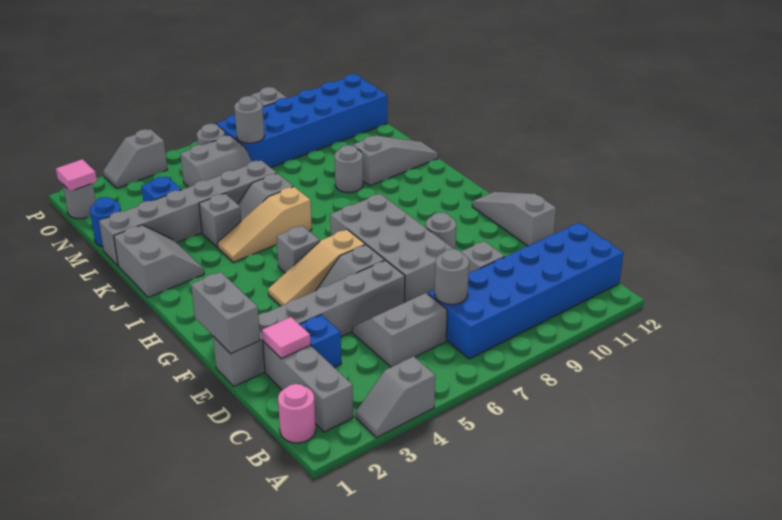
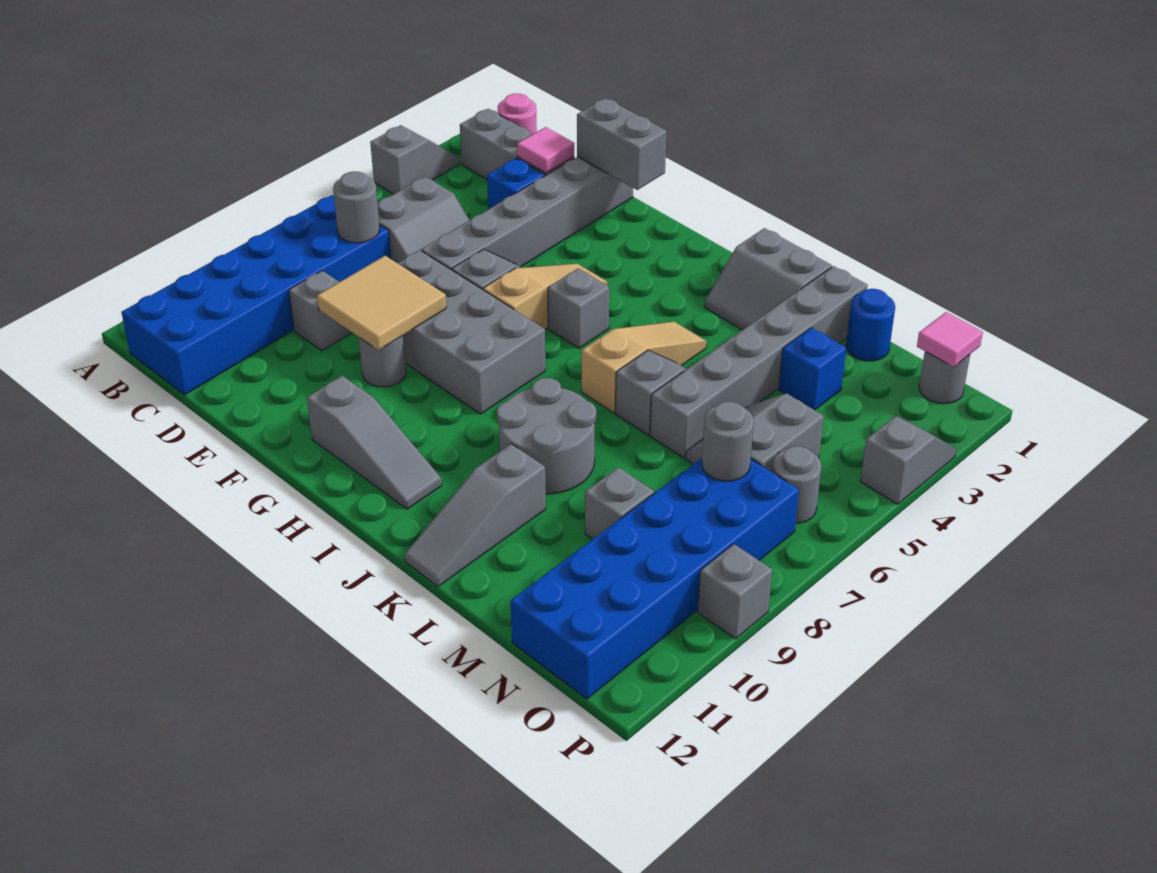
none -> tan tile E8:F9 level 2
grey slope E12:G12 level 1 top E -> grey slope G11:I11 level 1 top G
grey brick K4 level 1 -> grey brick M9 level 1
grey round brick K9 level 1 -> grey round brick J8:K9 level 1

